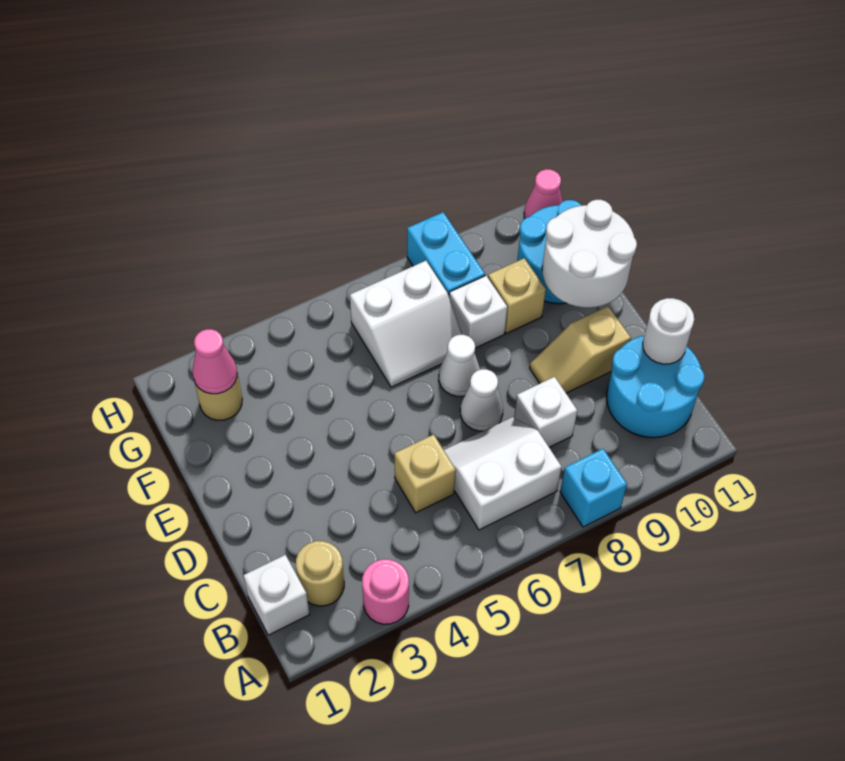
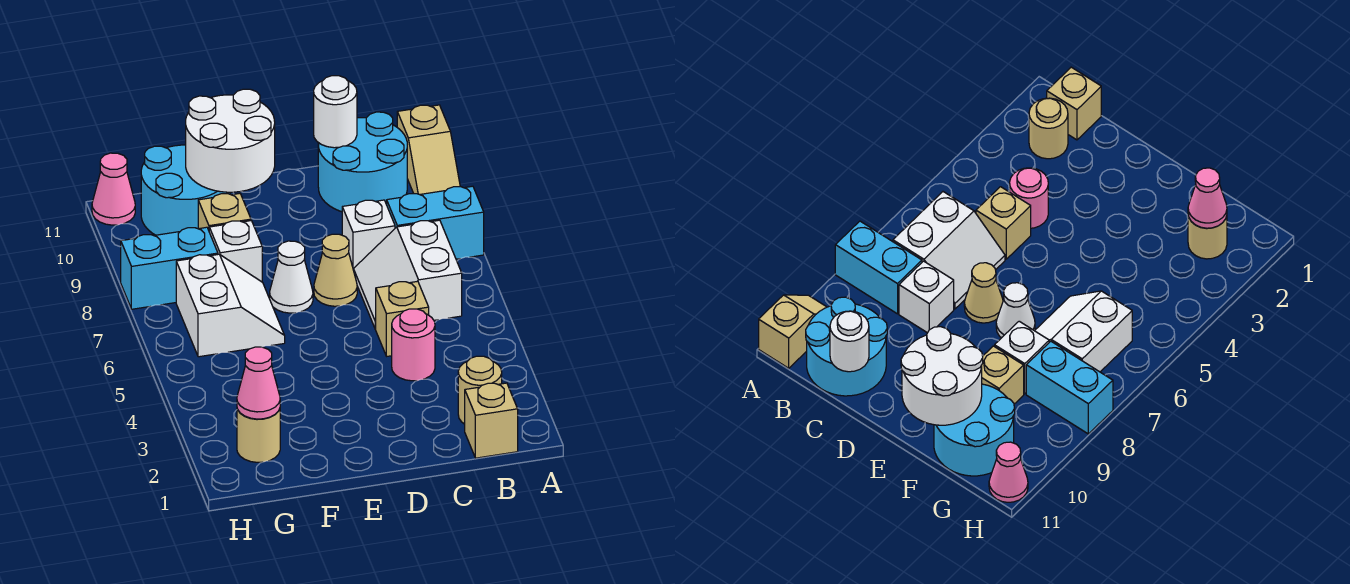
pink round brick A3 level 1 -> pink round brick C4 level 1
cyan brick A8 level 1 -> cyan brick A8:B8 level 1
white brick B1 level 1 -> tan brick B1 level 1
white cone D7 level 1 -> tan cone D7 level 1
tan slope D9:D10 level 1 top 10 -> tan slope A10:A11 level 1 top 11

